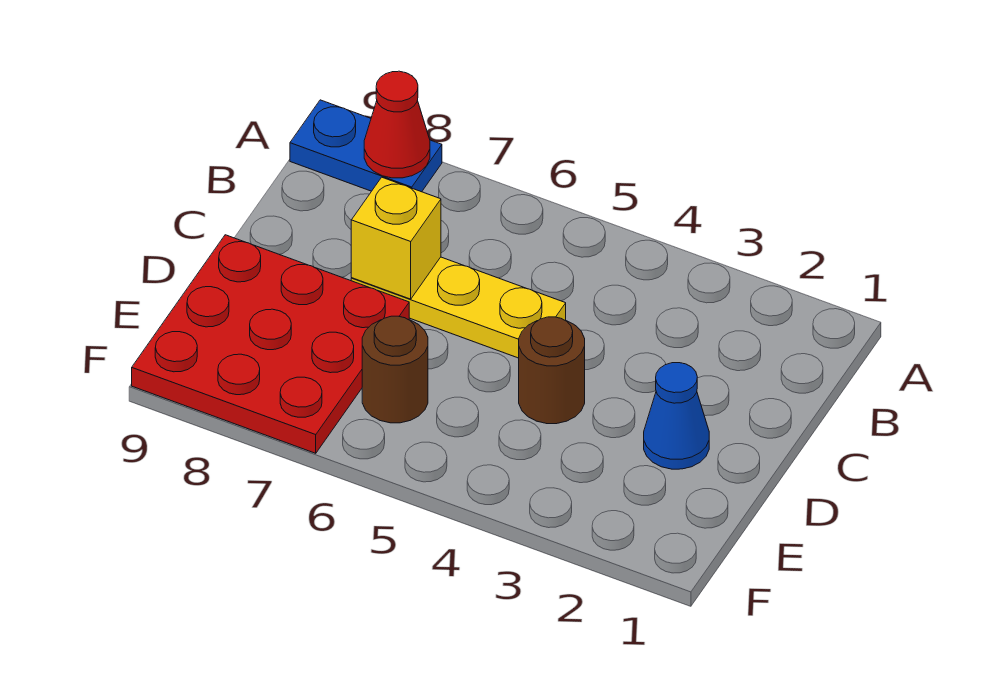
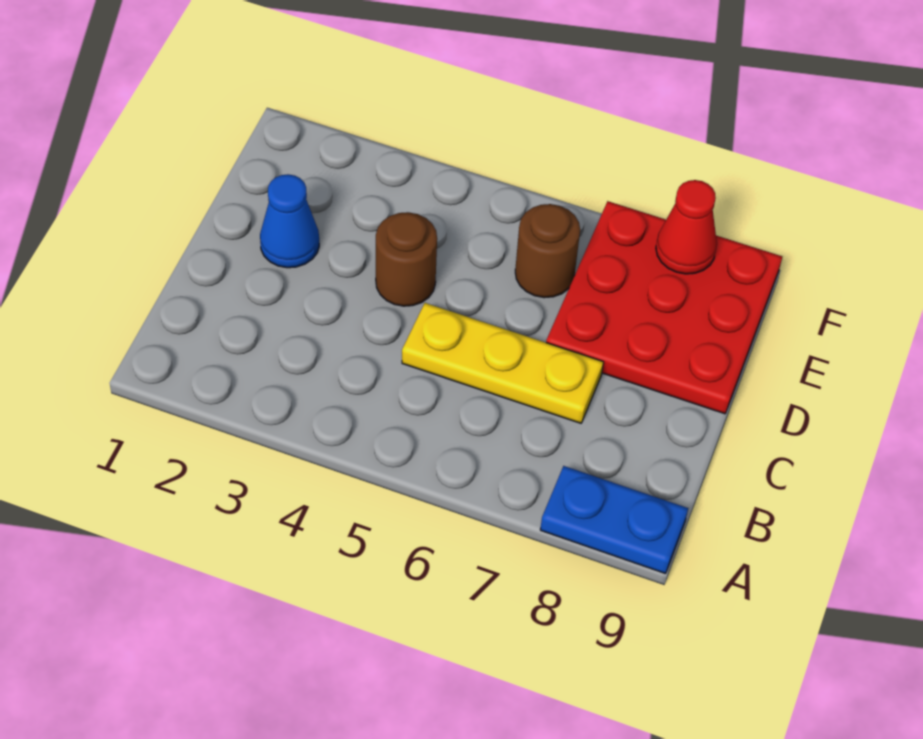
red cone A8 level 2 -> red cone F8 level 2
yellow brick C7 level 2 -> none

